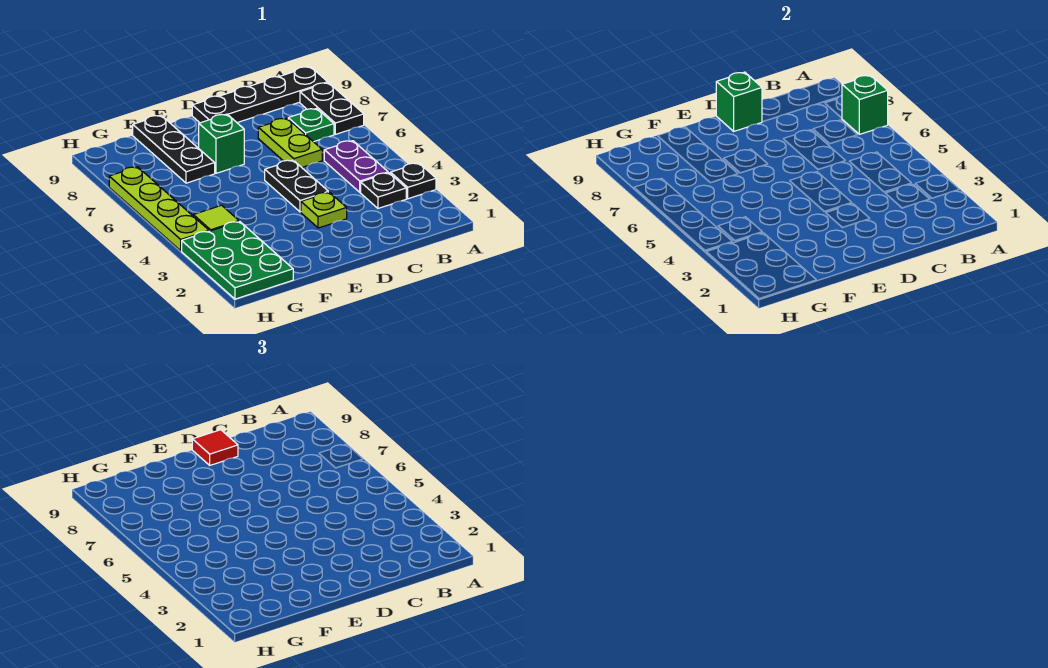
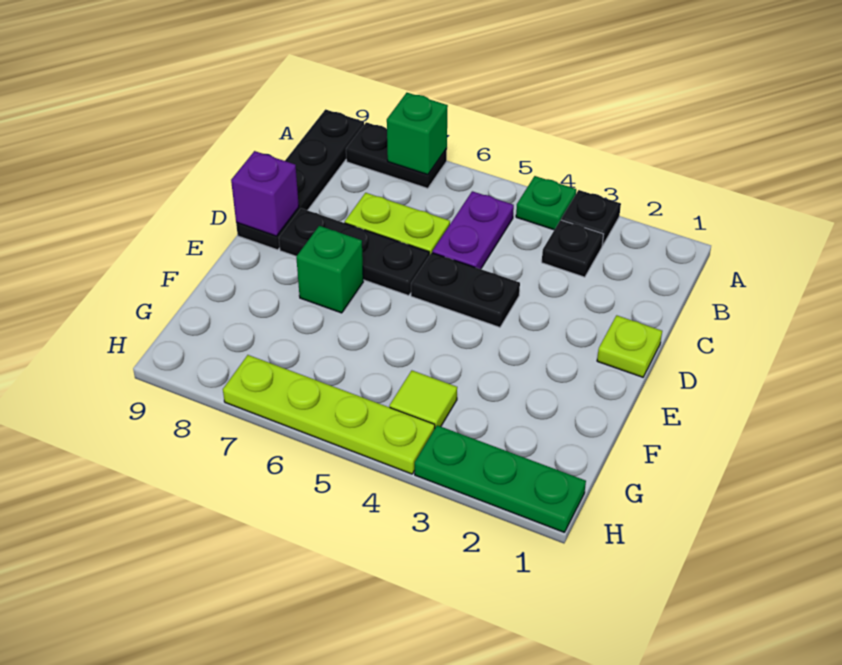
purple plate B4:B5 level 1 -> purple plate B5:C5 level 1
green plate B7 level 1 -> green plate A4 level 1
lime plate D3 level 1 -> lime plate D1 level 1
green brick D9 level 2 -> purple brick D9 level 2
red tile D9 level 3 -> none
black plate F7:F9 level 1 -> black plate D6:D8 level 1
green plate G1:H3 level 1 -> green plate H1:H3 level 1

